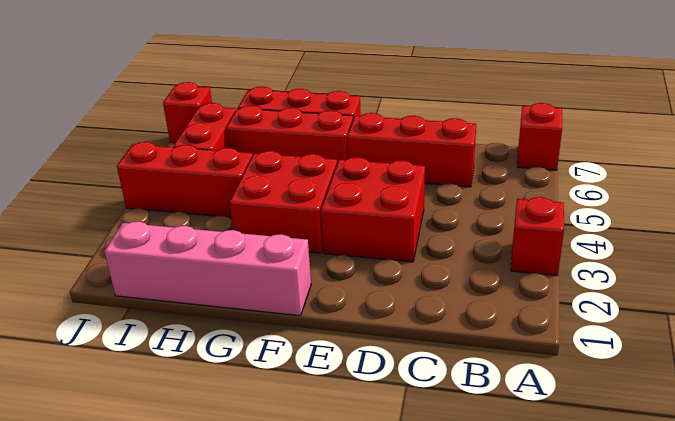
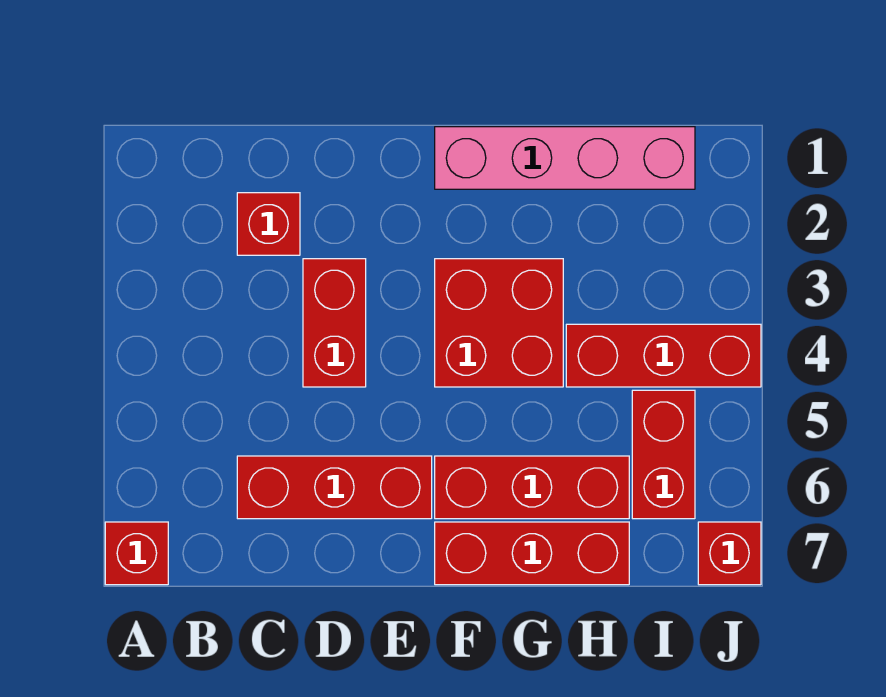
red brick A3 level 1 -> red brick C2 level 1
red brick D3:E4 level 1 -> red brick D3:D4 level 1

